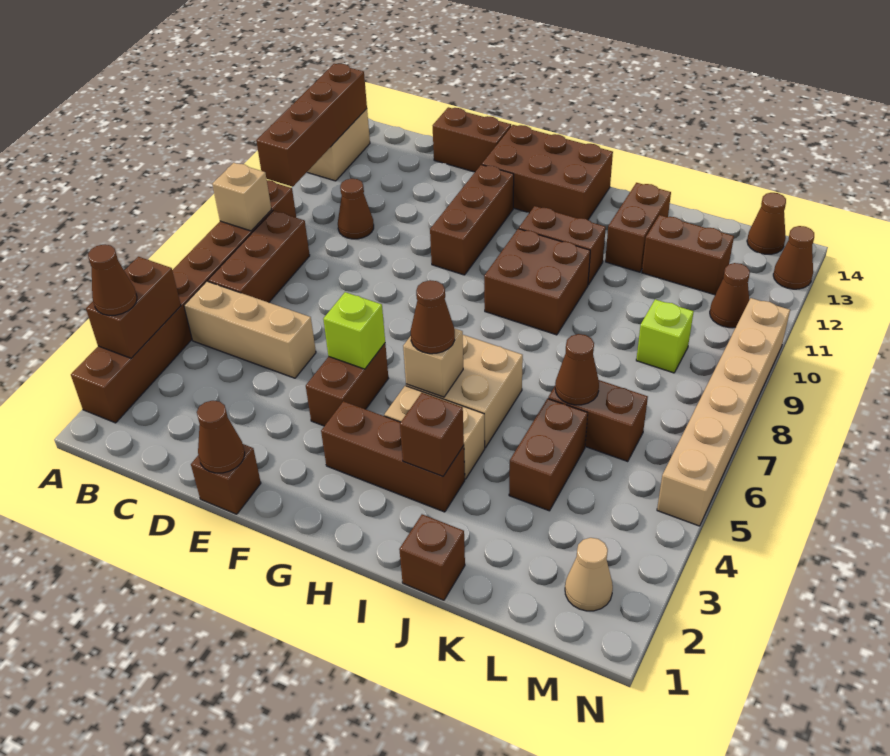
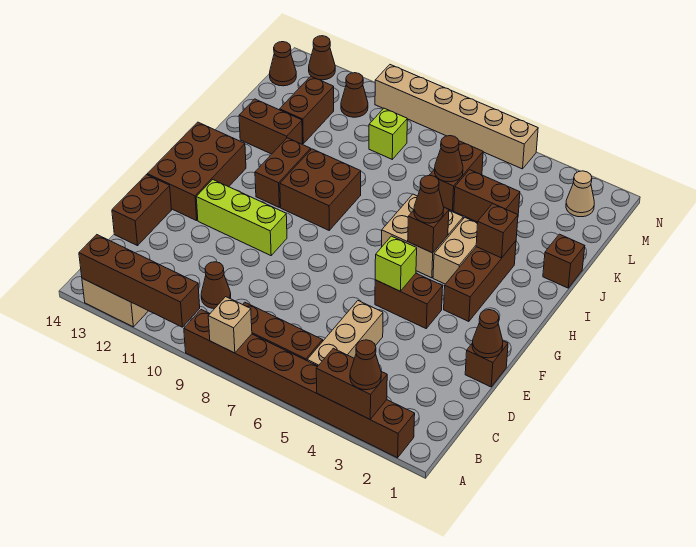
brown brick F10:F12 level 1 -> lime brick F10:F12 level 1
tan brick H5 level 2 -> brown brick H5 level 2

